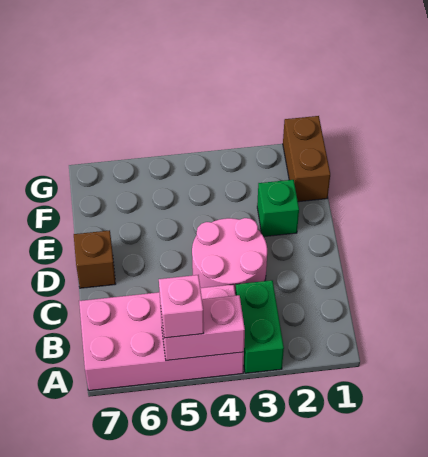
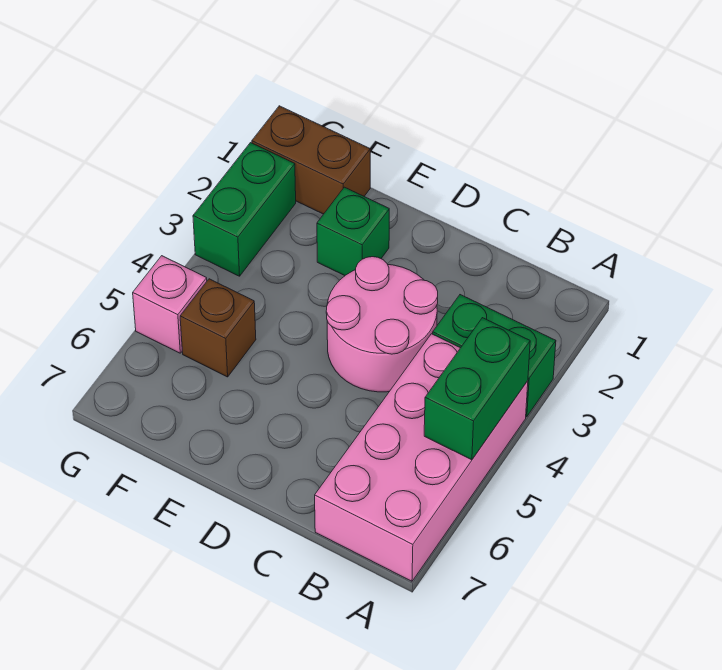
pink brick A4:A5 level 2 -> green brick A4:A5 level 2
pink brick A5 level 3 -> pink brick G5 level 1
brown brick D7 level 1 -> brown brick F5 level 1
none -> green brick G2:G3 level 1

